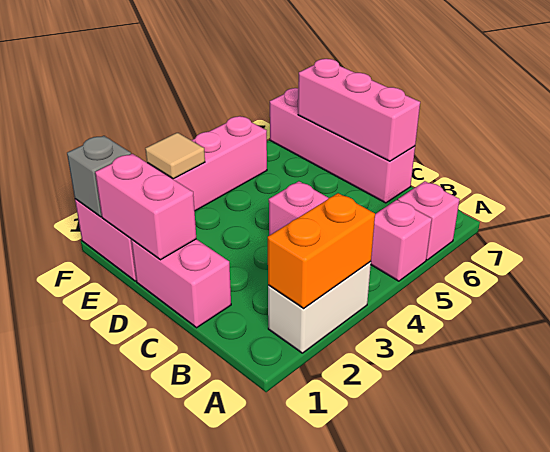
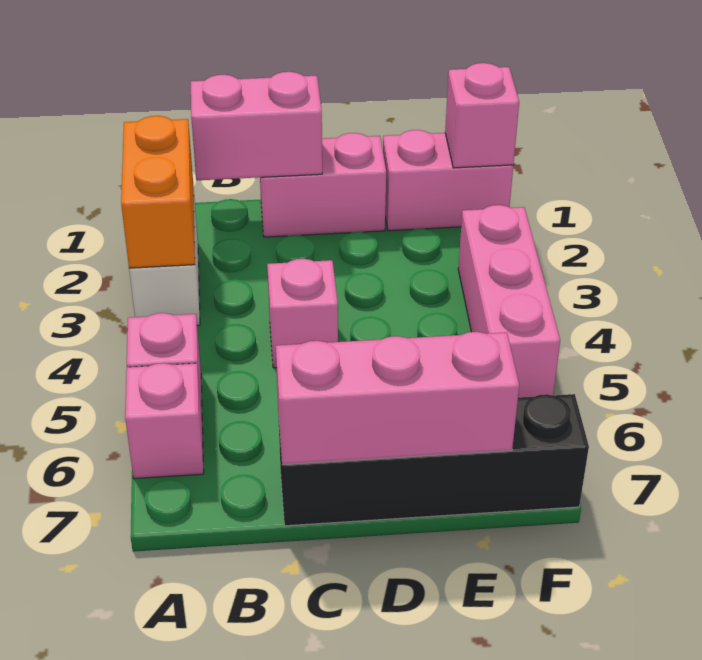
pink brick C7:F7 level 1 -> black brick C7:F7 level 1
pink brick D1:E1 level 2 -> pink brick B1:C1 level 2
grey brick F1 level 2 -> pink brick F1 level 2
tan tile F3 level 2 -> none

